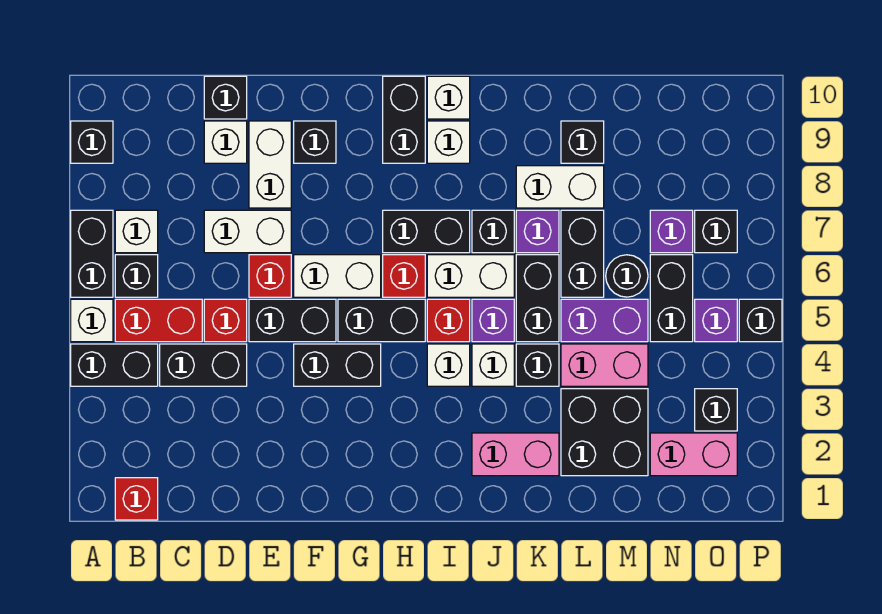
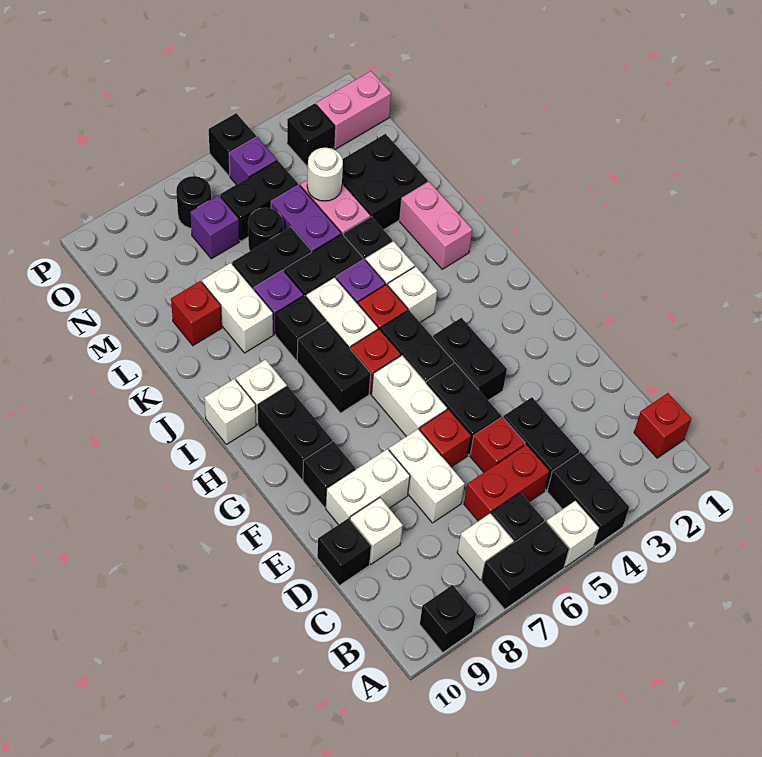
red brick B5:C5 level 1 -> red brick C5:C6 level 1
black brick H9:H10 level 1 -> black brick G9:H9 level 1
black brick L9 level 1 -> red brick L9 level 1
none -> white round brick M4 level 2
pink brick N2:O2 level 1 -> pink brick O1:O2 level 1
black brick O7 level 1 -> black round brick O7 level 1

